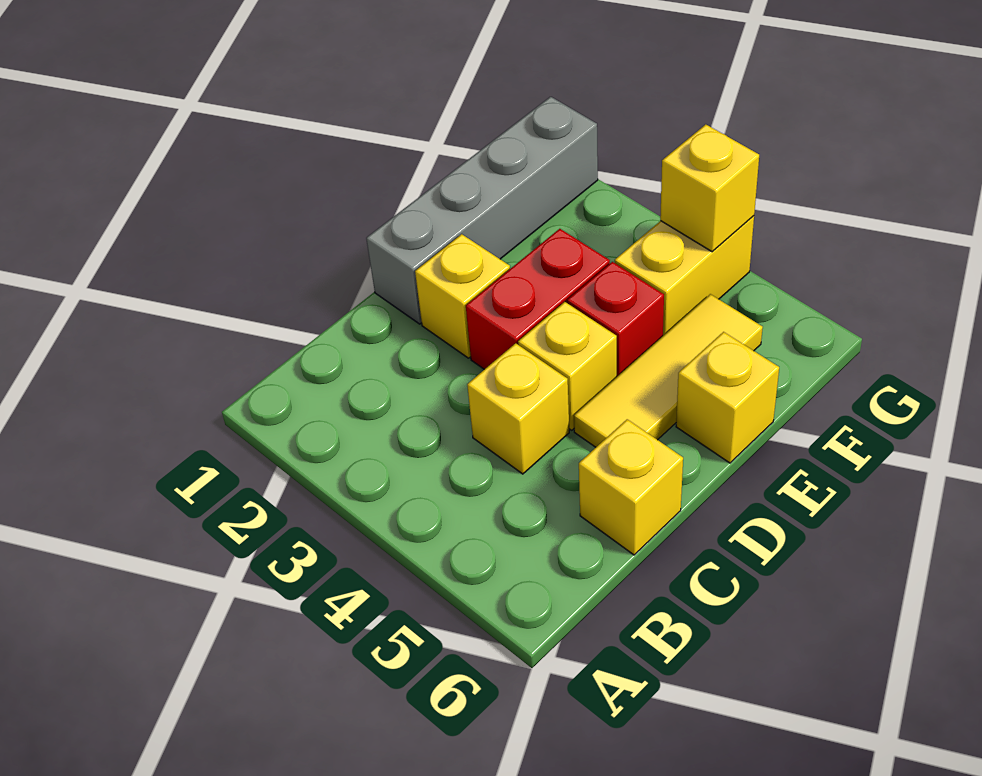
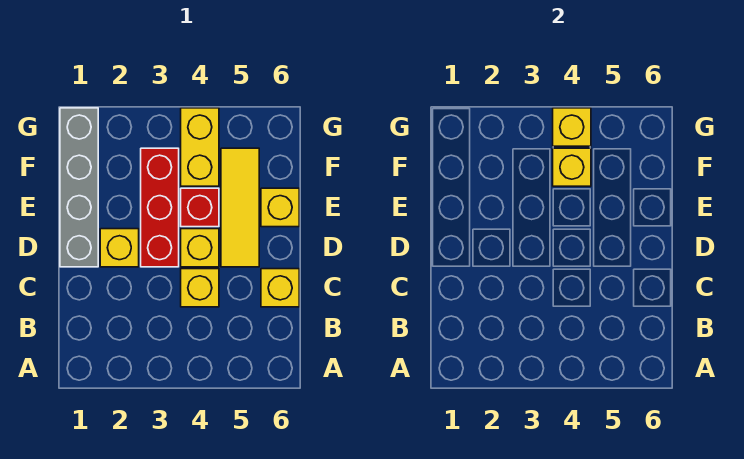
red brick D3:E3 level 1 -> red brick D3:F3 level 1
none -> yellow brick F4 level 2

